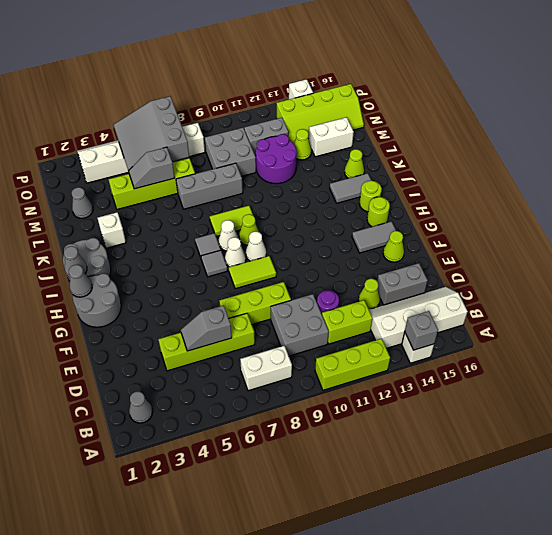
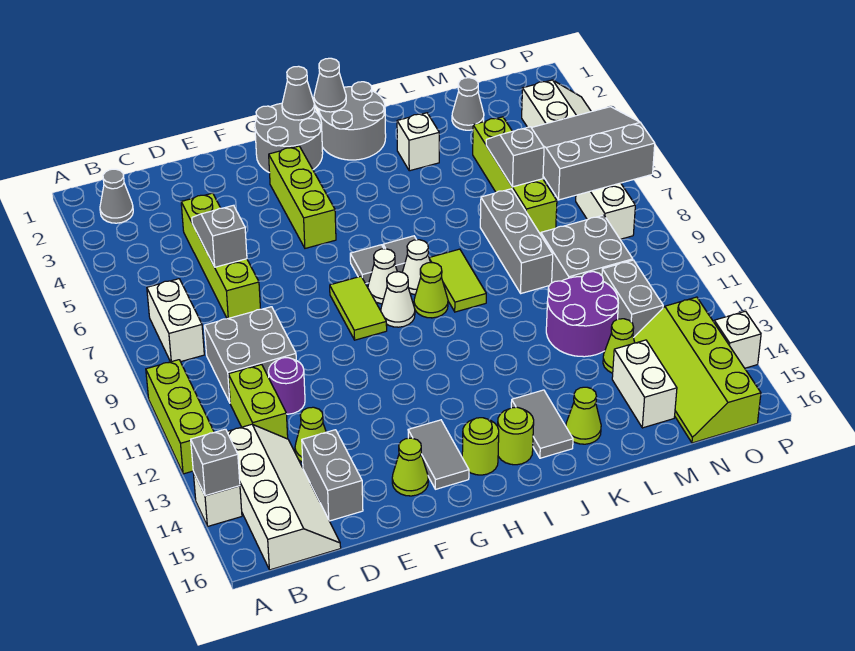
lime brick E7:E9 level 1 -> lime brick G3:G5 level 1

